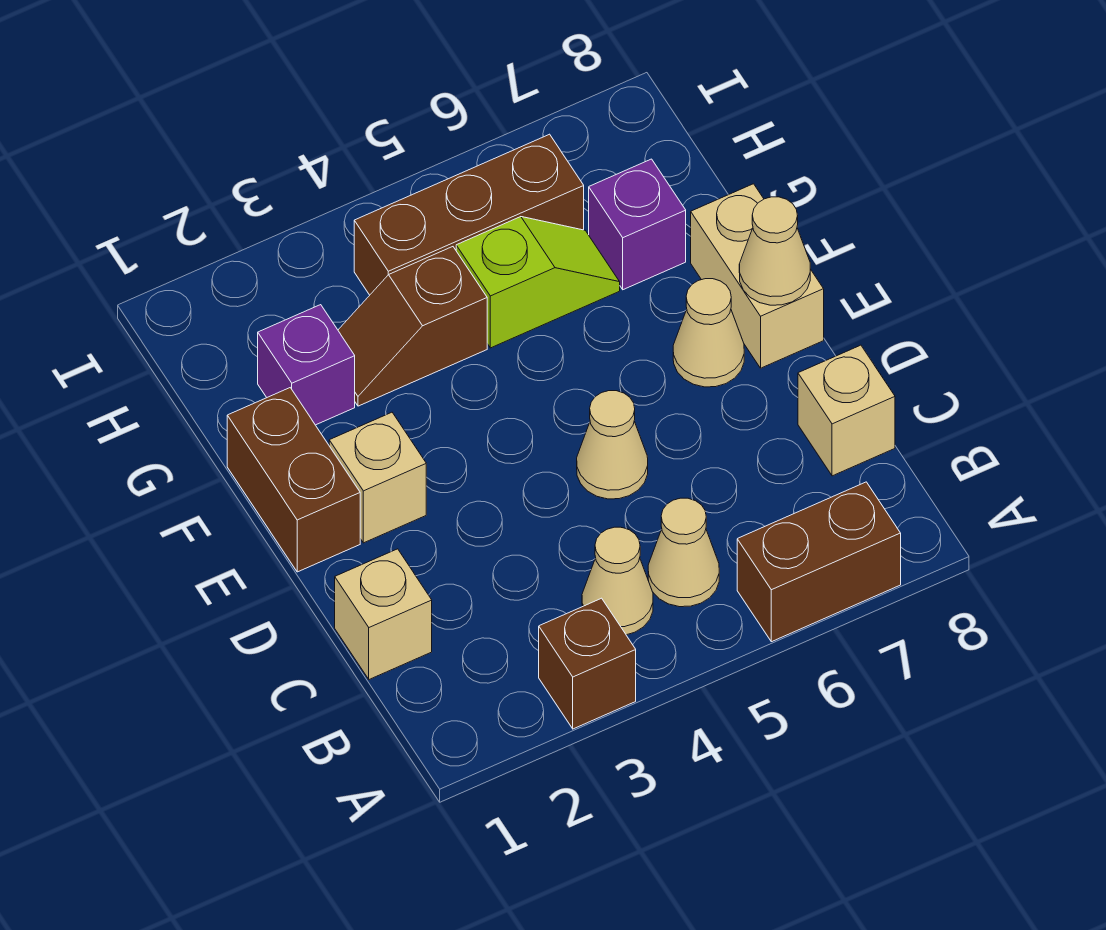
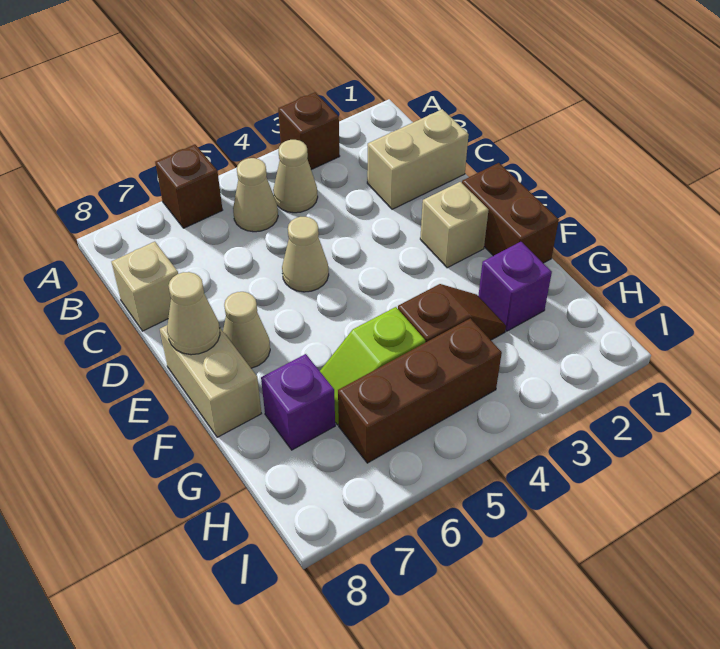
brown brick A6:A7 level 1 -> brown brick A6 level 1
tan brick C1 level 1 -> tan brick C1:C2 level 1

